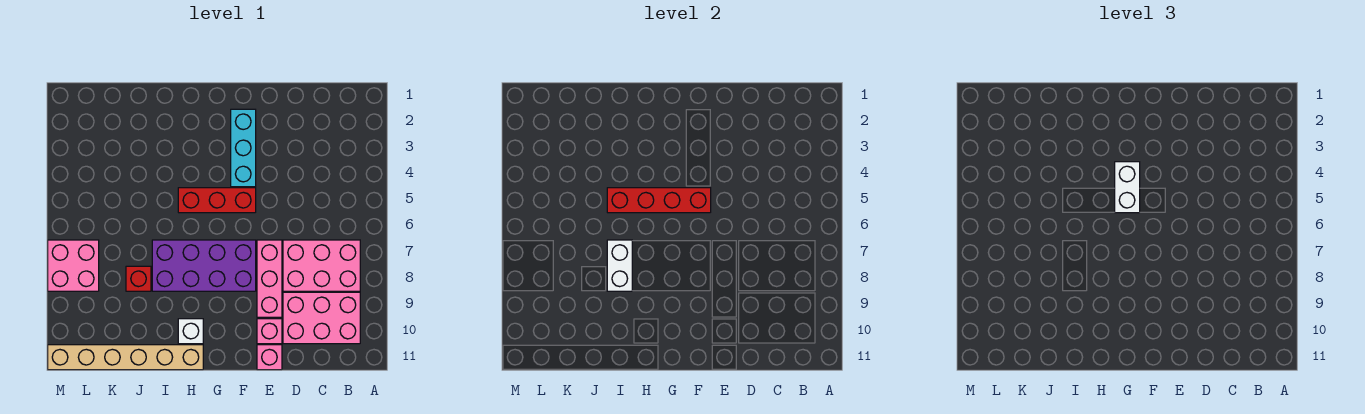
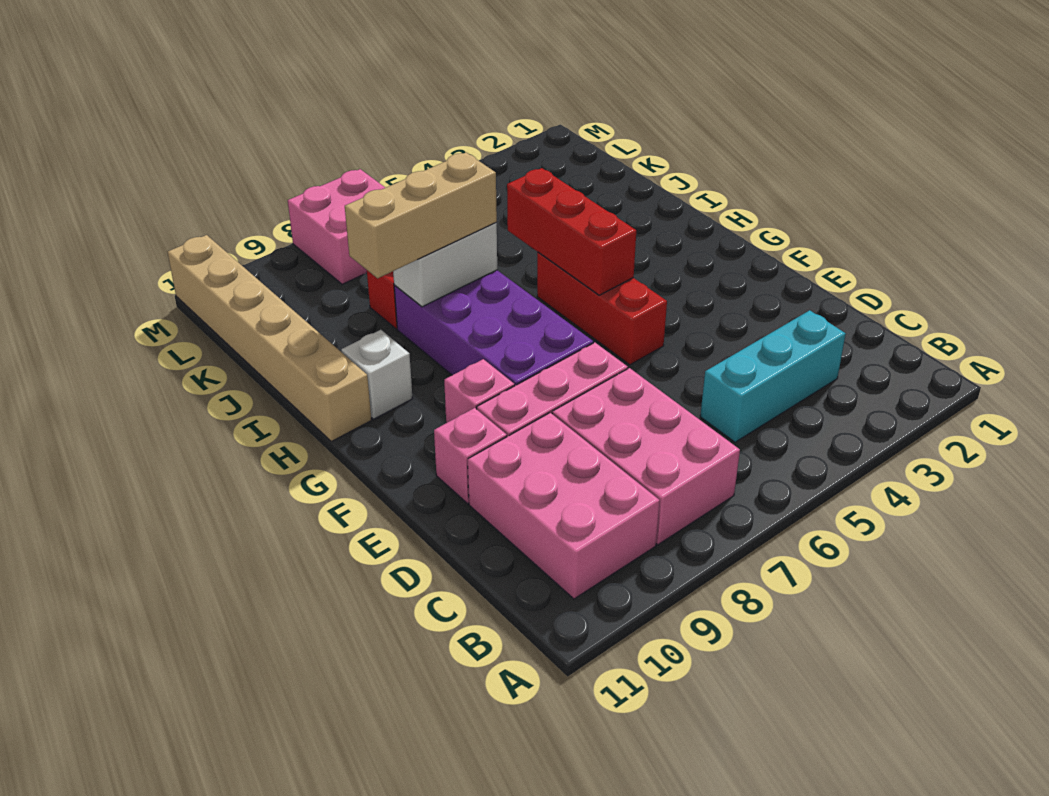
pink brick E11 level 1 -> pink brick F9 level 1
cyan brick F2:F4 level 1 -> cyan brick C3:C5 level 1
red brick F5:I5 level 2 -> red brick G5:I5 level 2
white brick G4:G5 level 3 -> none
none -> tan brick I7:I9 level 3

